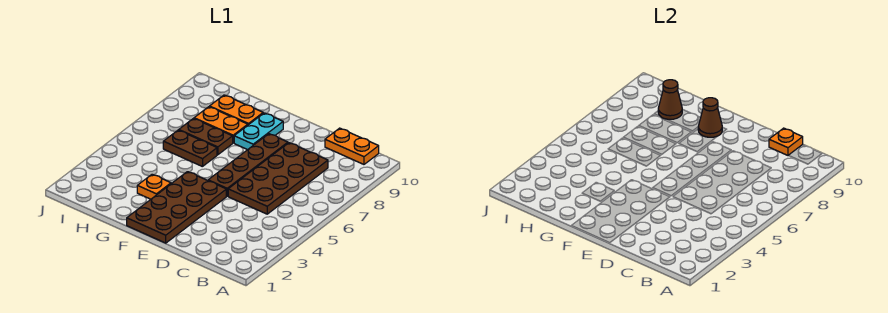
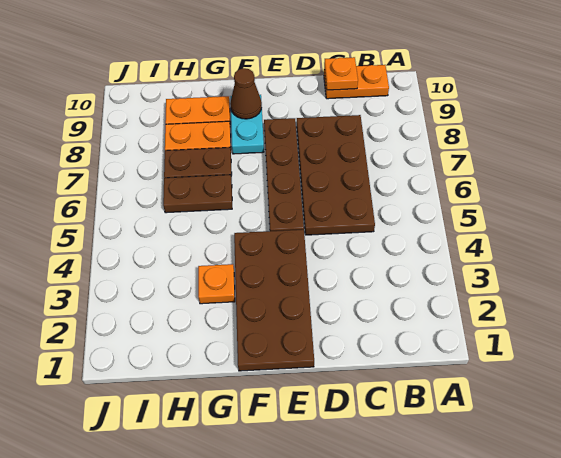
brown cone H9 level 2 -> none

